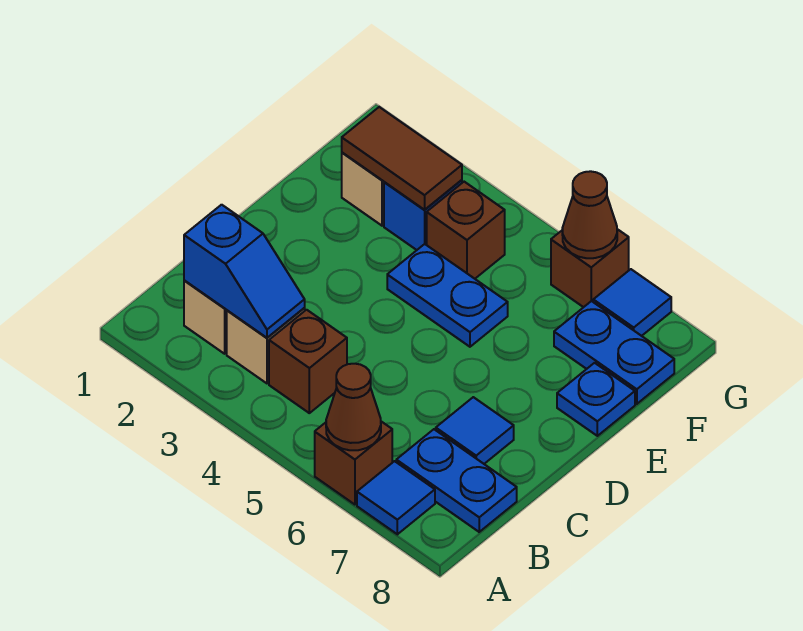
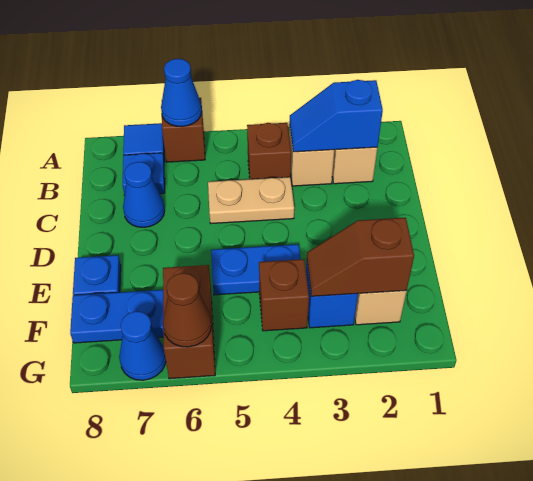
brown cone A6 level 2 -> blue cone A6 level 2
blue plate B7:B8 level 1 -> blue plate B7 level 1
none -> tan plate C4:C5 level 1
blue tile C7 level 1 -> blue cone C7 level 1
brown tile F2:F3 level 2 -> brown slope F2:F3 level 2 top 2
brown brick G6 level 1 -> brown brick F6:G6 level 1
blue tile G7 level 1 -> blue cone G7 level 1

